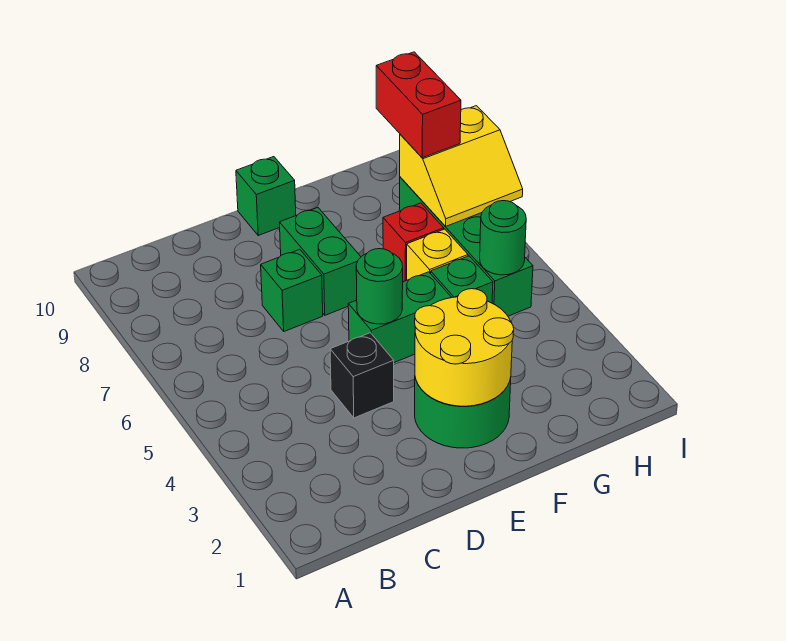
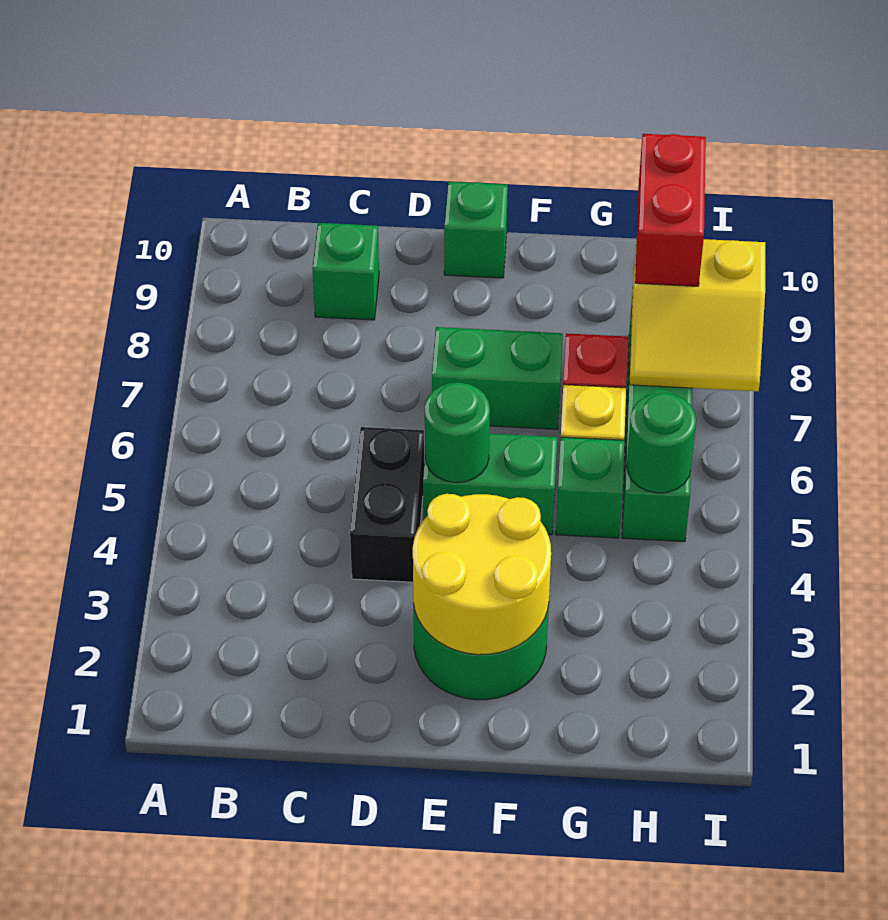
black brick D4 level 1 -> black brick D4:D5 level 1
green brick D7 level 1 -> green brick C9 level 1
green brick E7:E8 level 1 -> green brick E7:F7 level 1

